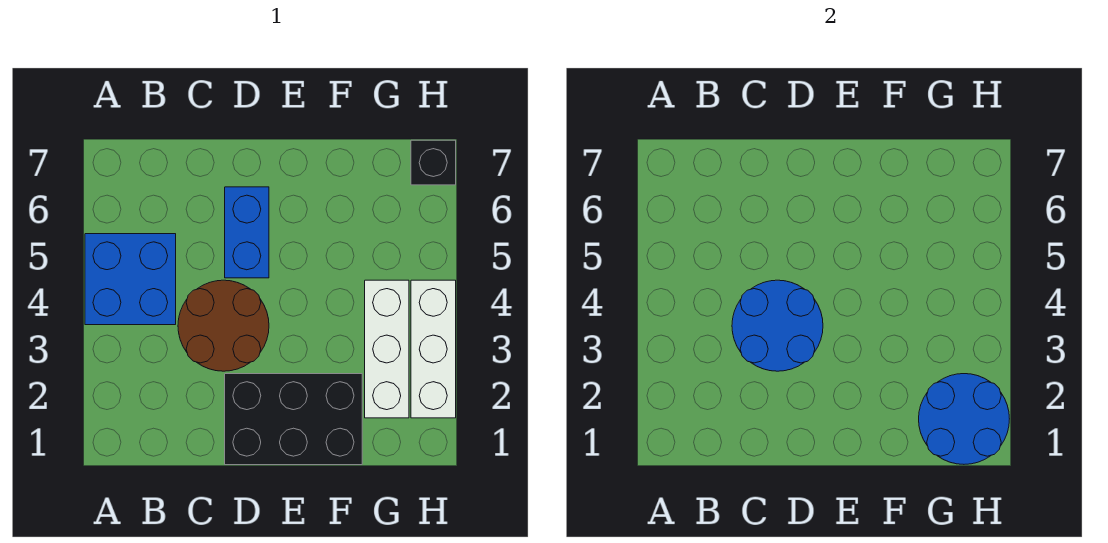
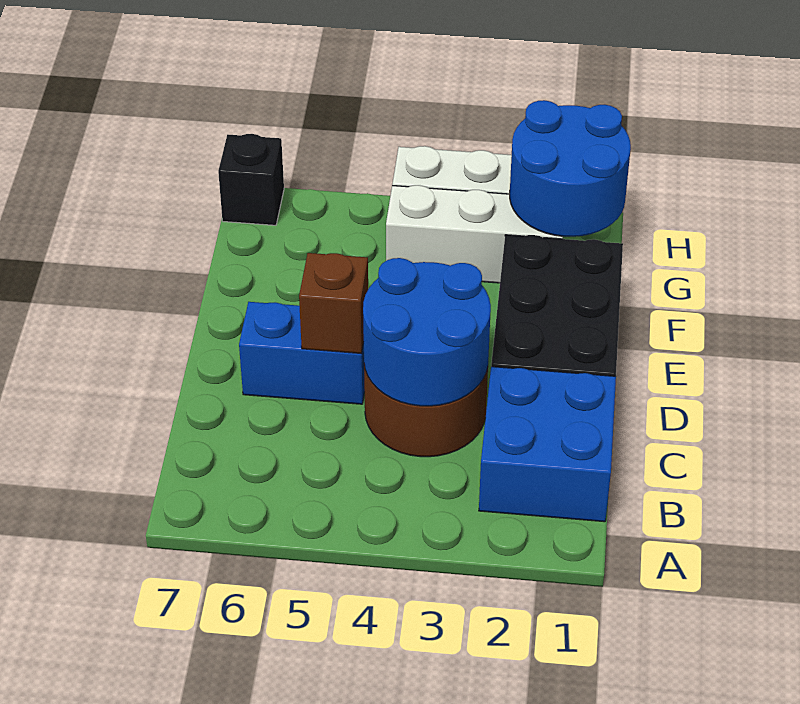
blue brick A4:B5 level 1 -> blue brick B1:C2 level 1
none -> brown brick D5 level 2

